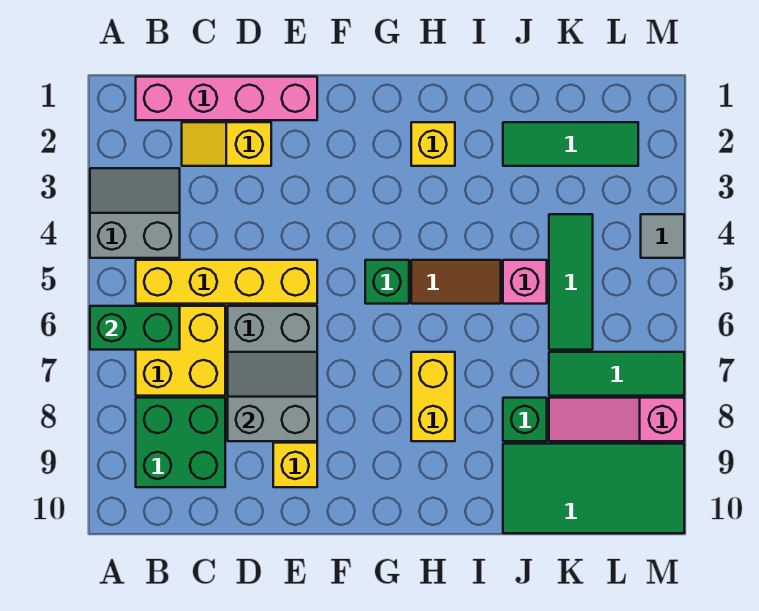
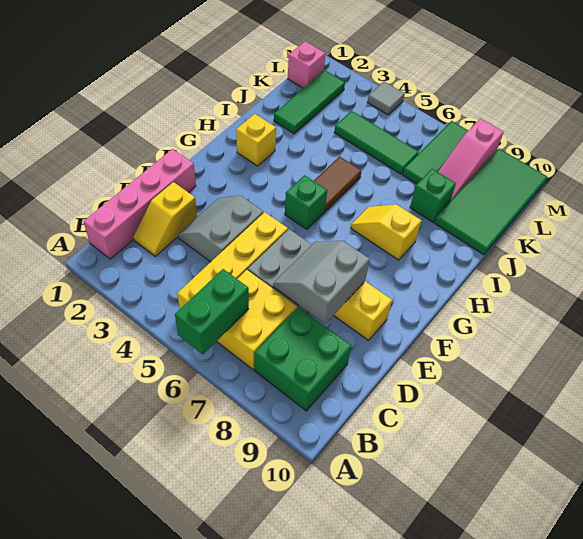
grey slope A3:B4 level 1 top 4 -> grey slope D3:E4 level 1 top 4
yellow brick H7:H8 level 1 -> yellow slope H7:H8 level 1 top 8
pink brick J5 level 1 -> pink brick L1 level 1

